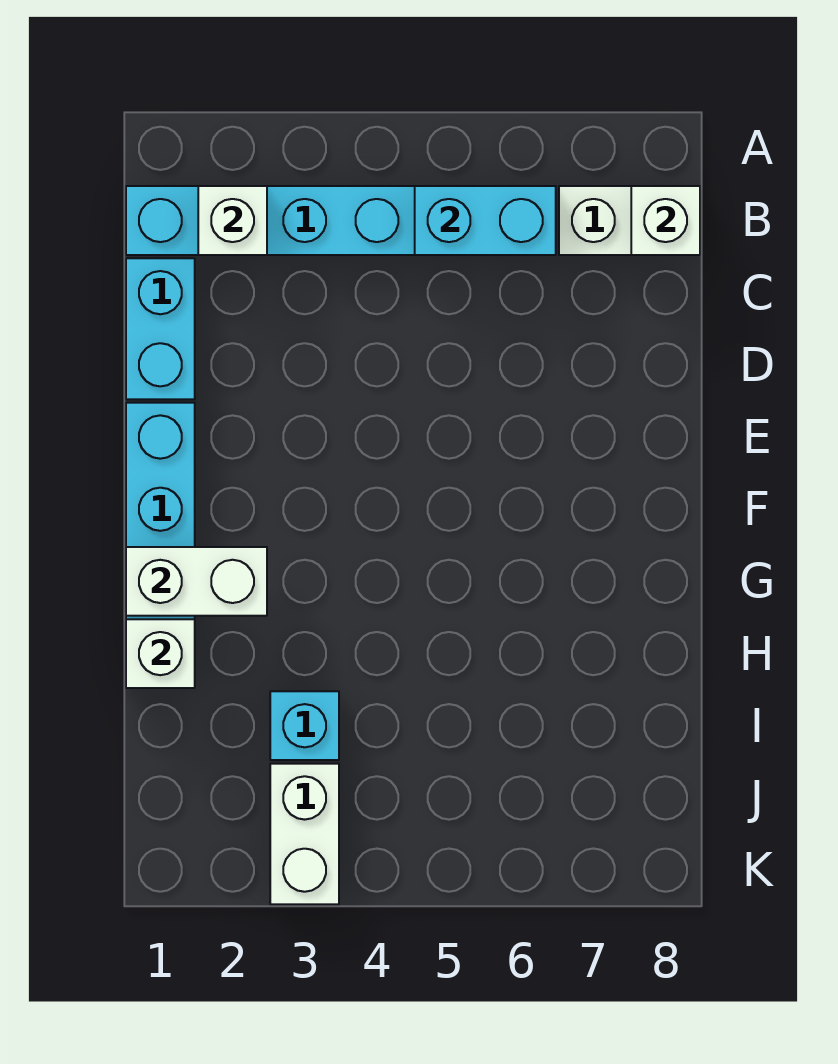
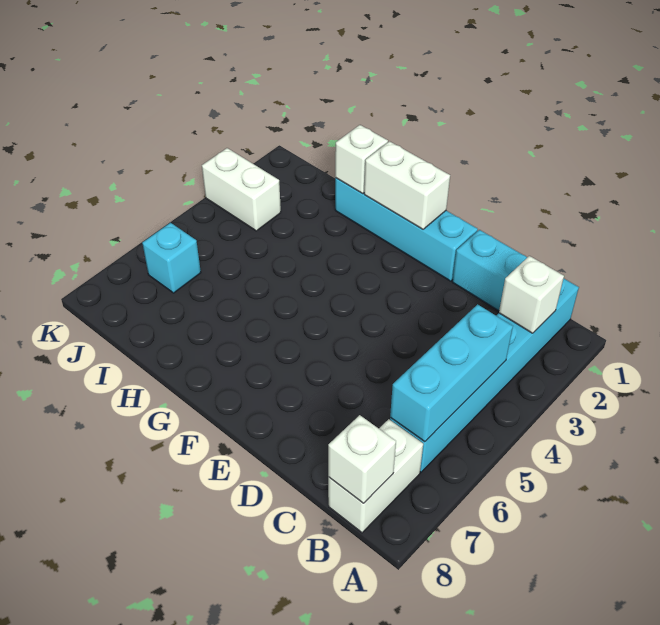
cyan brick B5:B6 level 2 -> cyan brick B4:B6 level 2
white brick G1:G2 level 2 -> white brick F1:G1 level 2
cyan brick I3 level 1 -> cyan brick J6 level 1

